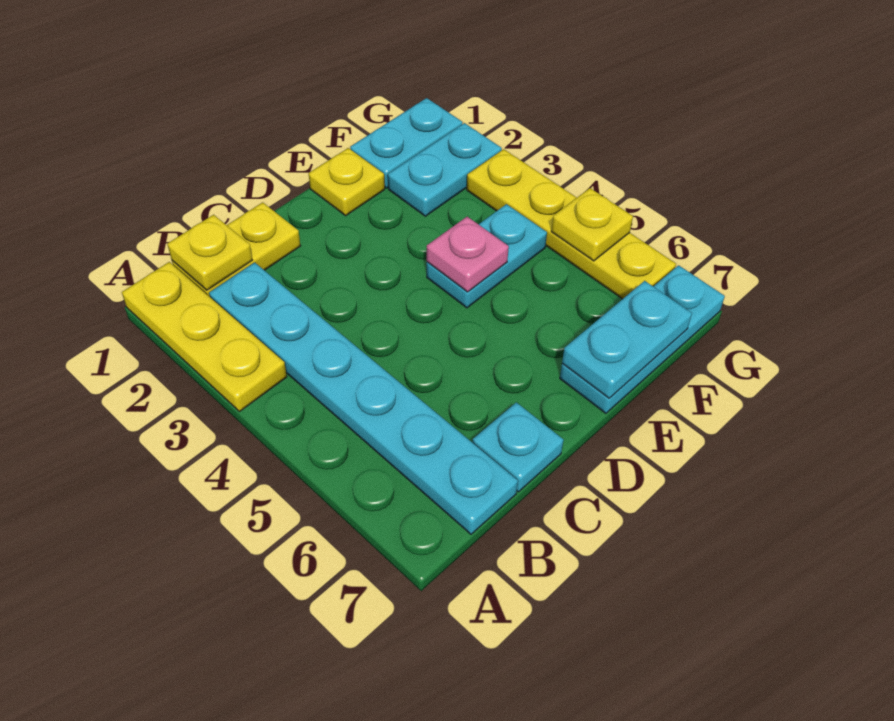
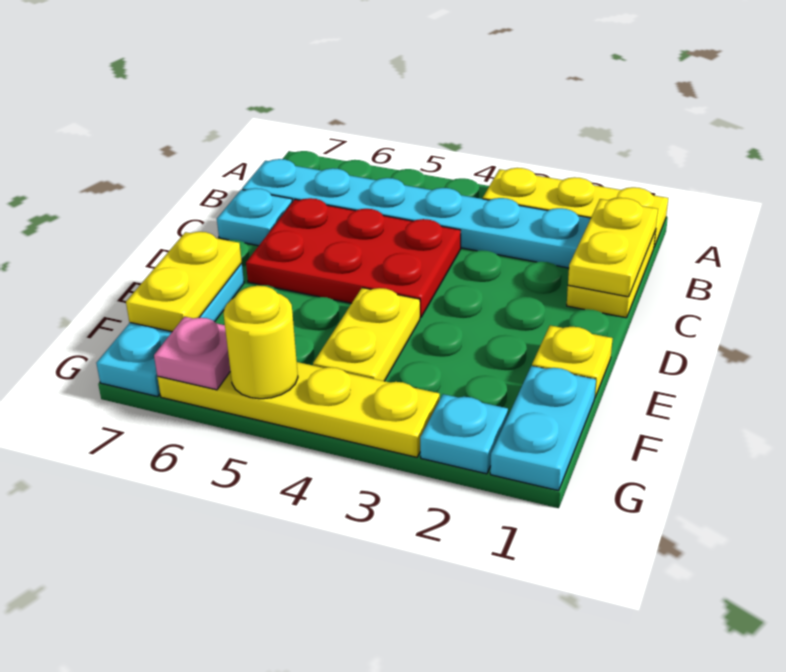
yellow plate B1 level 2 -> yellow plate B1:C1 level 2
none -> red plate C4:D6 level 1
cyan plate E4:F4 level 1 -> yellow plate E4:F4 level 1
pink plate E4 level 2 -> pink plate G6 level 2
cyan plate E7:F7 level 2 -> yellow plate E7:F7 level 2
cyan plate F2:G2 level 1 -> cyan plate G2 level 1
yellow plate G5 level 2 -> yellow round brick G5 level 2

